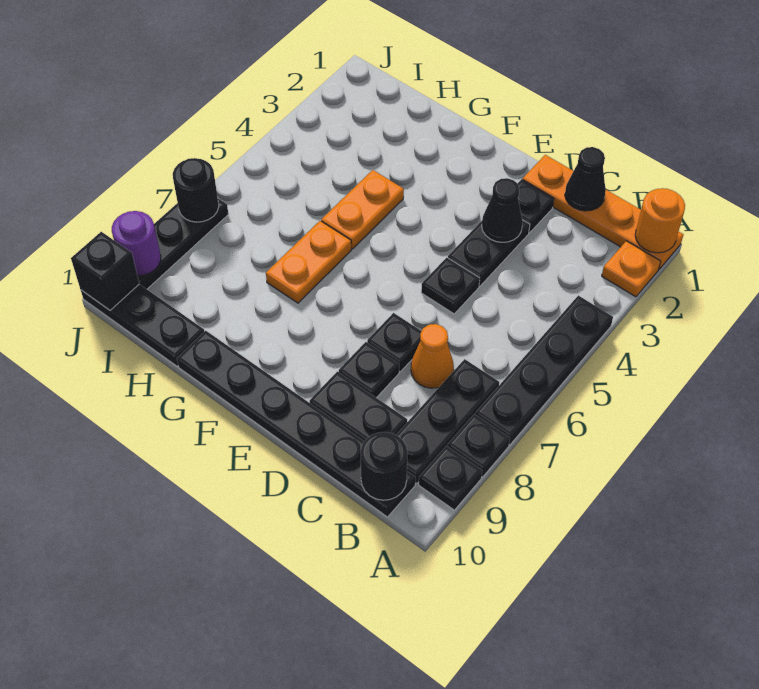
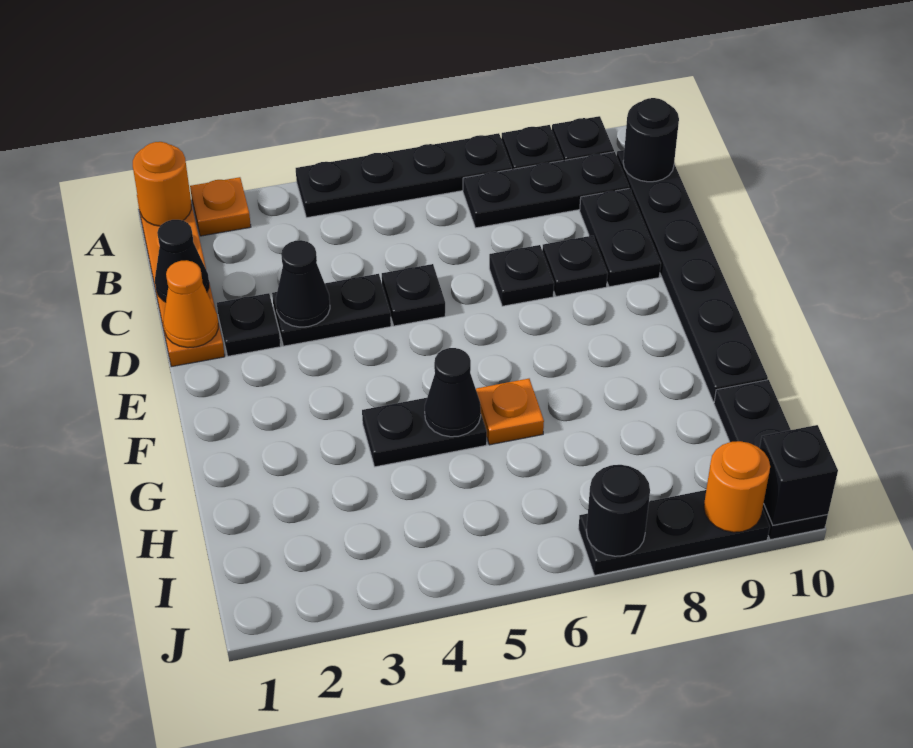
orange cone C7 level 1 -> orange cone D1 level 2
orange plate G4:G5 level 1 -> black plate G4:G5 level 1
none -> black cone G5 level 2
orange plate G6:G7 level 1 -> orange plate G6 level 1
purple round brick J9 level 2 -> orange round brick J9 level 2

